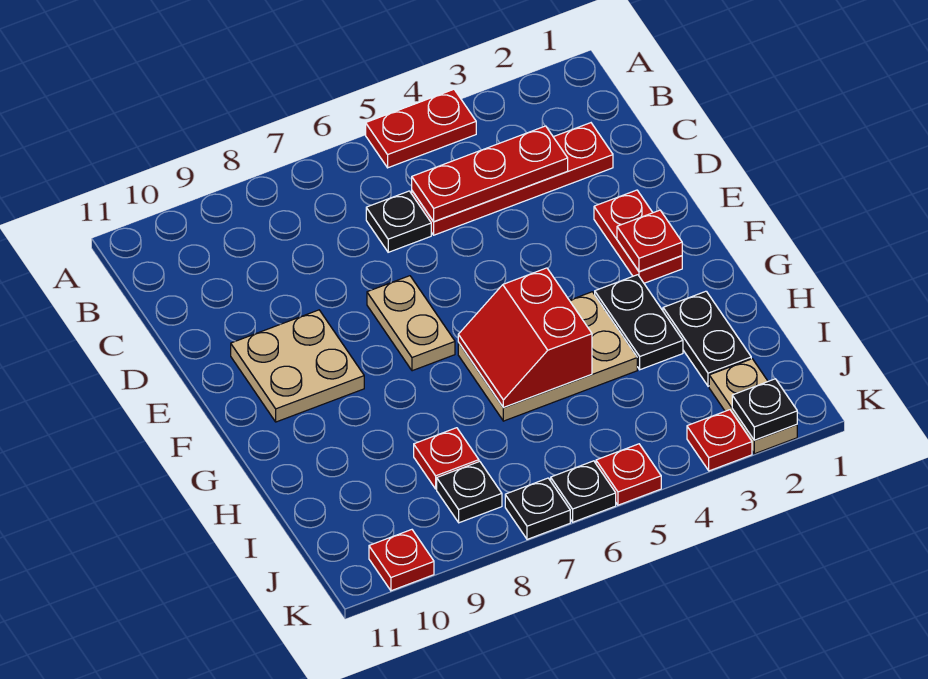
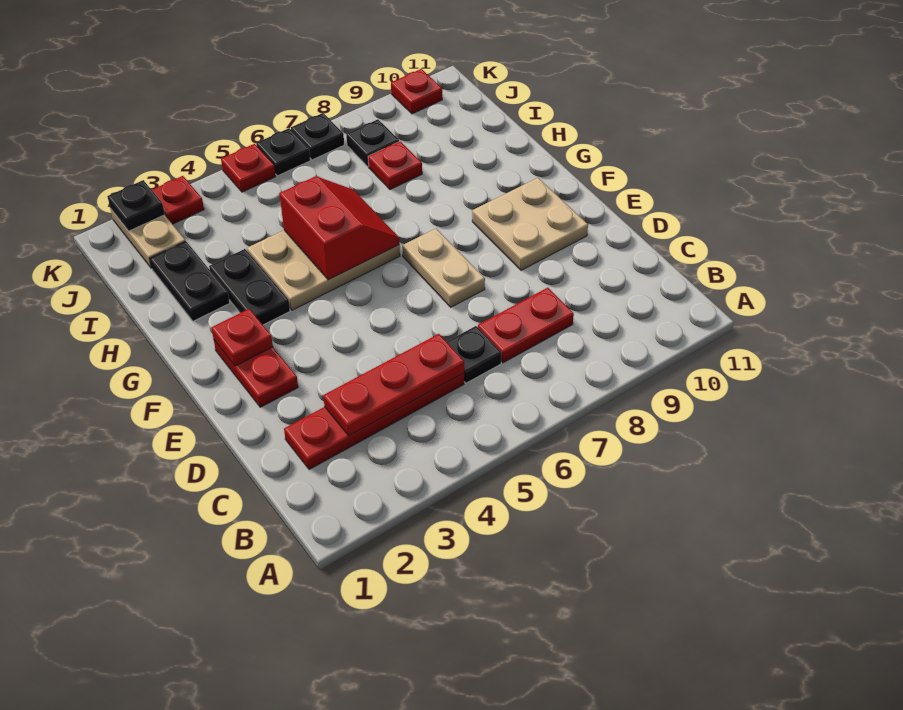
red plate A4:A5 level 1 -> red plate C7:C8 level 1

